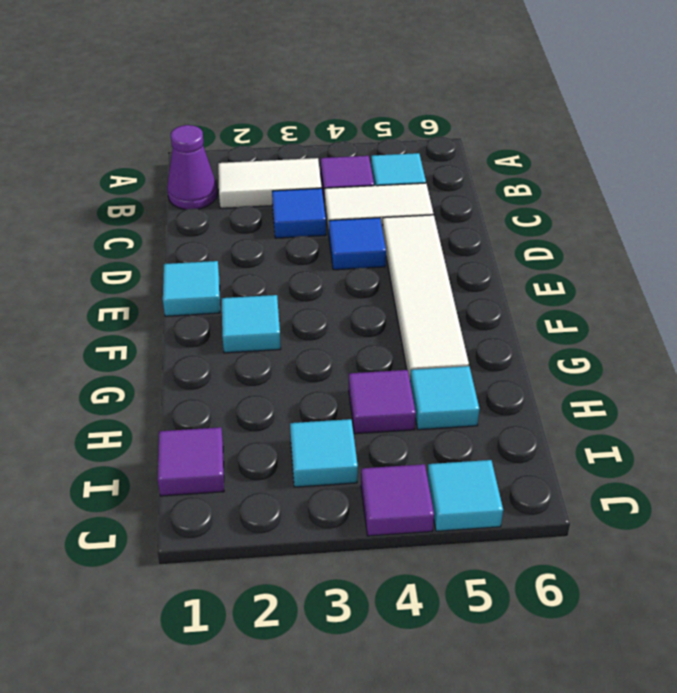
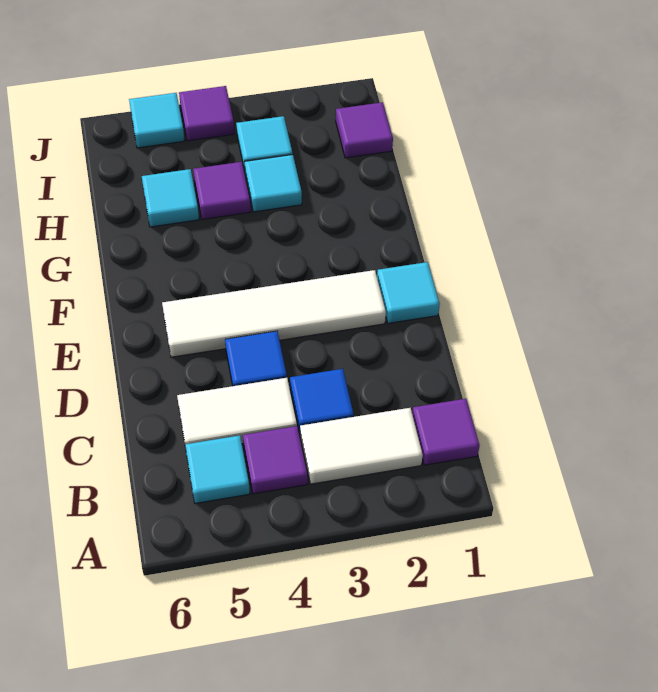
purple cone B1 level 1 -> purple tile B1 level 1
white tile D5:G5 level 1 -> white tile E2:E5 level 1
cyan tile F2 level 1 -> cyan tile H3 level 1

